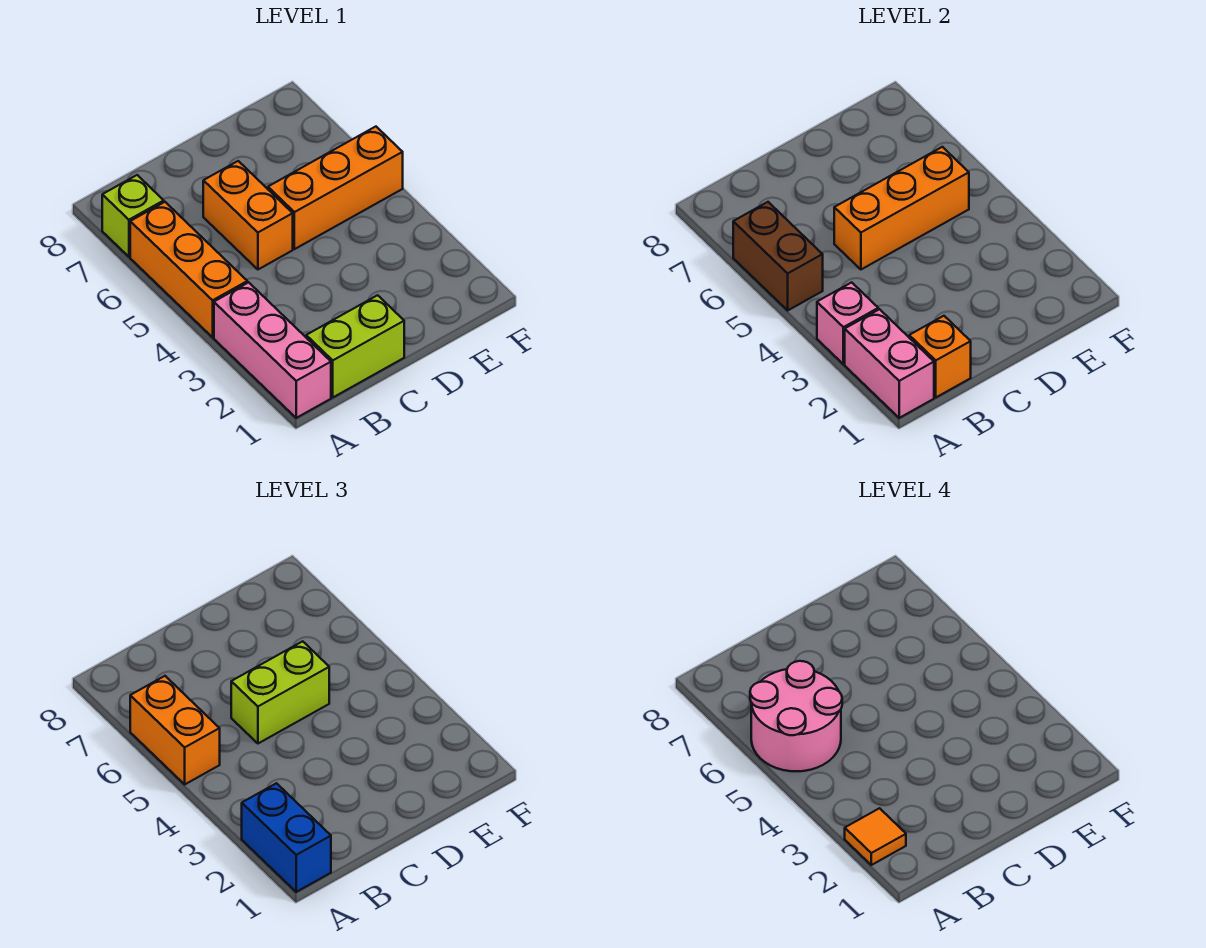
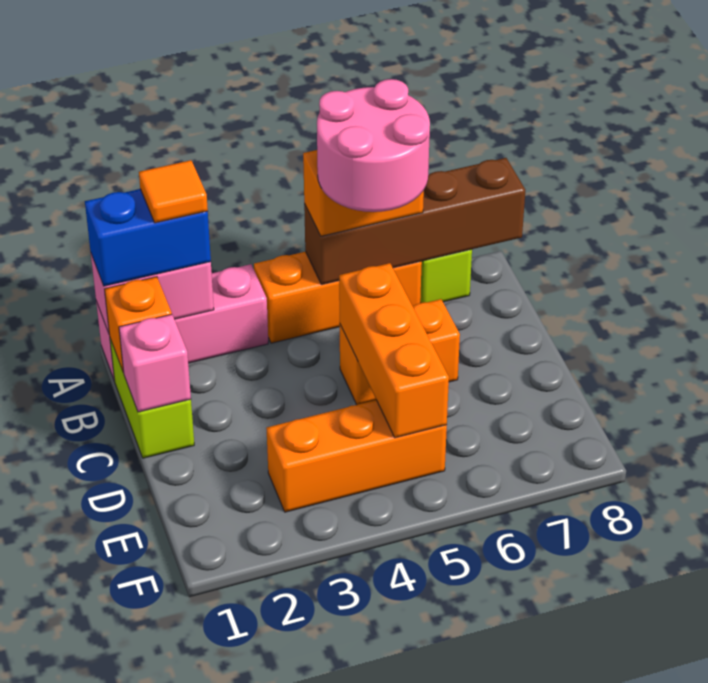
pink brick A3 level 2 -> pink brick C1 level 2
brown brick A5:A6 level 2 -> brown brick A5:A8 level 2
lime brick C5:D5 level 3 -> none
orange brick D5:F5 level 1 -> orange brick E3:E5 level 1

